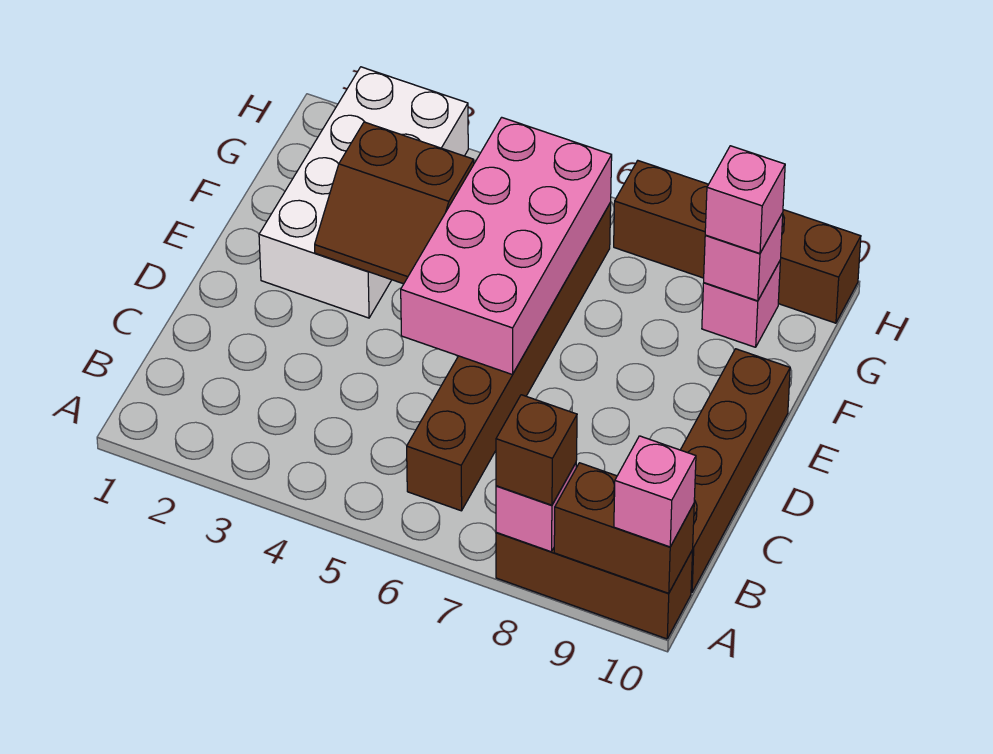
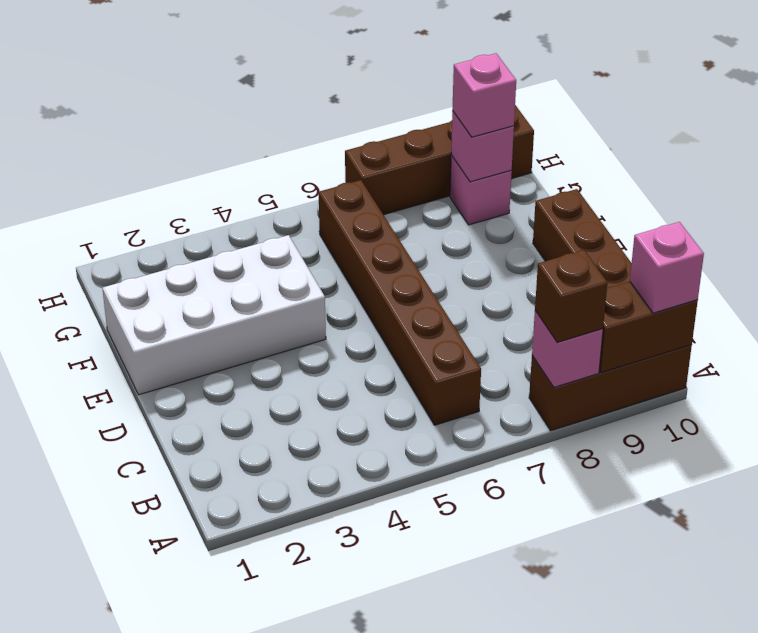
pink brick D5:G6 level 2 -> none
white brick E2:H3 level 1 -> white brick E1:F4 level 1
brown slope E3:F4 level 2 top F -> none

